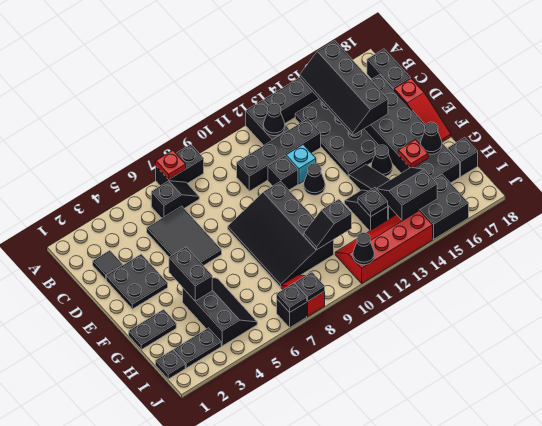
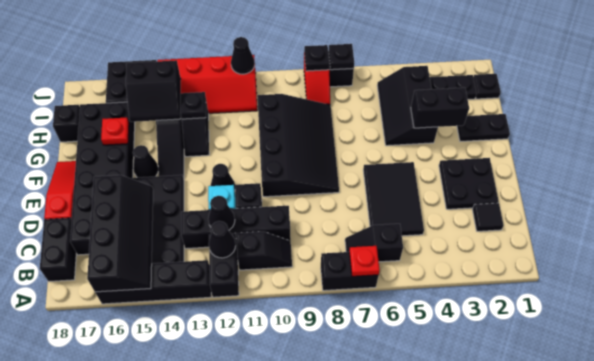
black brick F4:G4 level 2 -> black brick G3:G4 level 2
black cone G17 level 2 -> black cone C12 level 2
black slope H10:H11 level 2 top 11 -> black slope B10:B11 level 1 top 11

